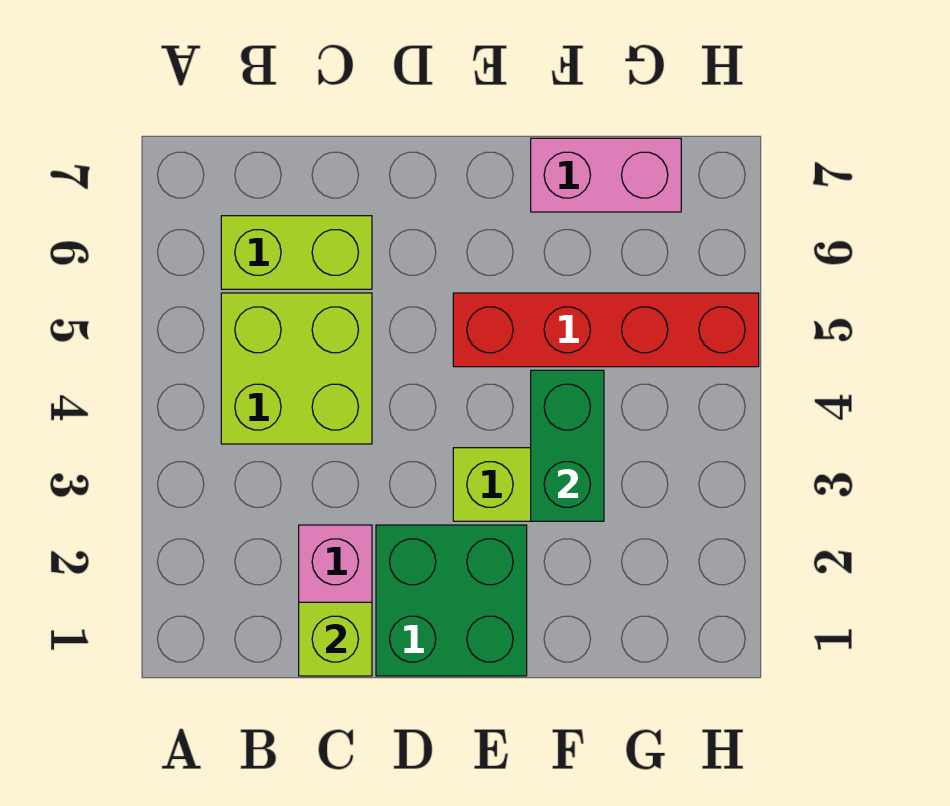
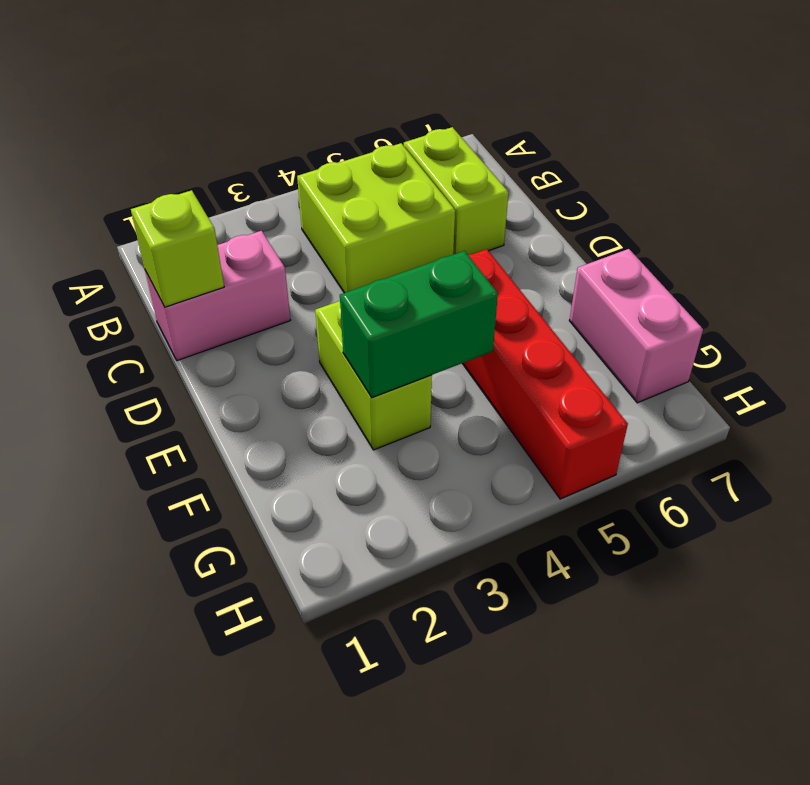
green brick D1:E2 level 1 -> none

